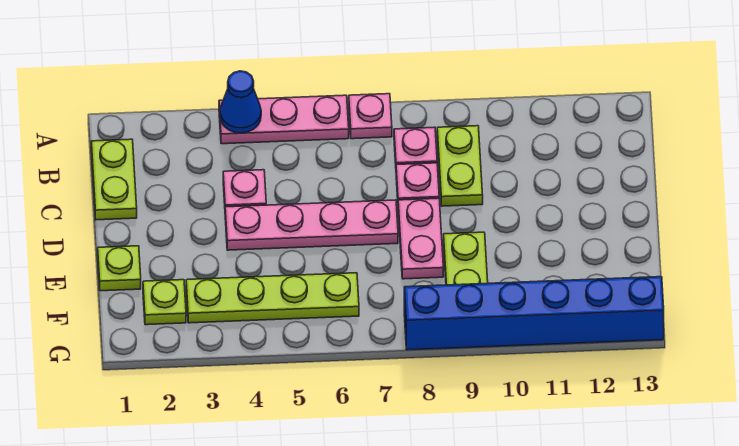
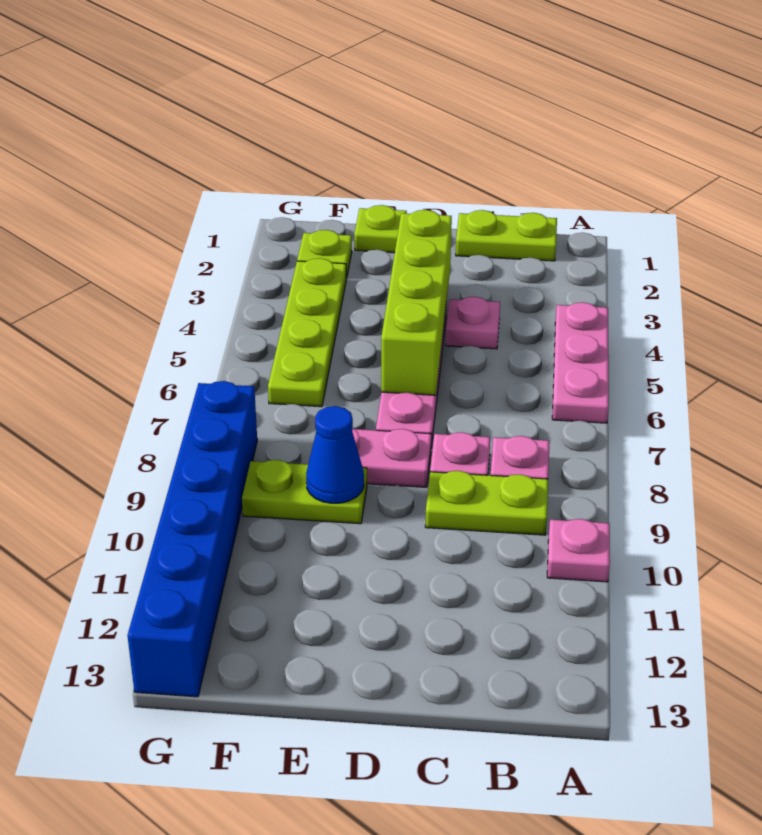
blue cone A4 level 2 -> blue cone E9 level 2
pink plate A7 level 1 -> pink plate A10 level 1
none -> lime brick D3:D6 level 2

